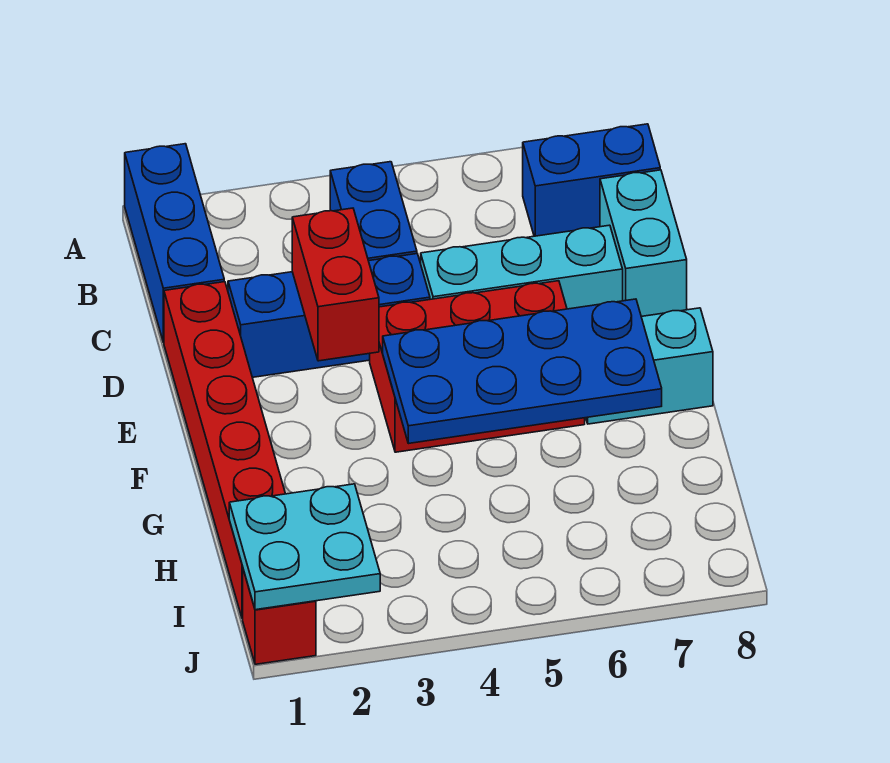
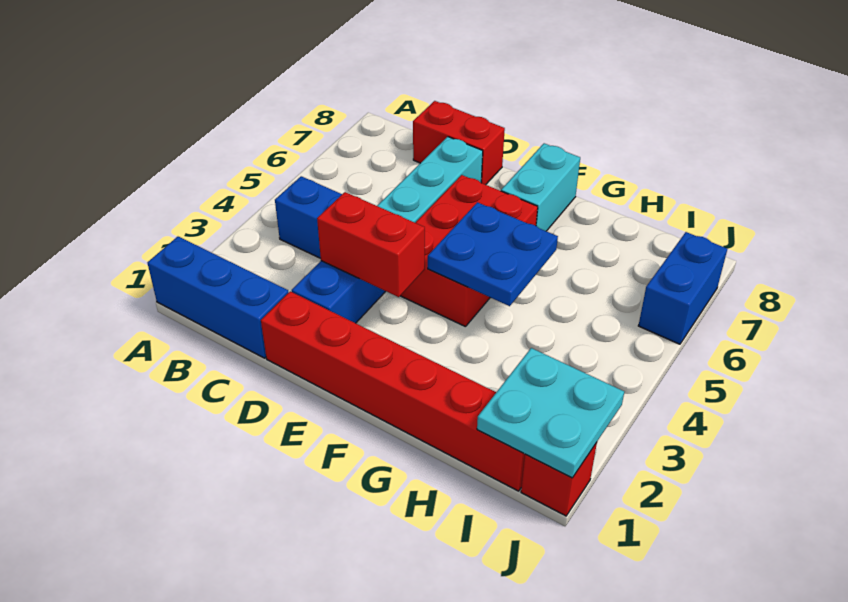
blue brick B7:B8 level 1 -> blue brick J6:J7 level 1
cyan brick C8:D8 level 1 -> red brick C8:D8 level 1
blue plate F4:G7 level 2 -> blue plate F4:G5 level 2

